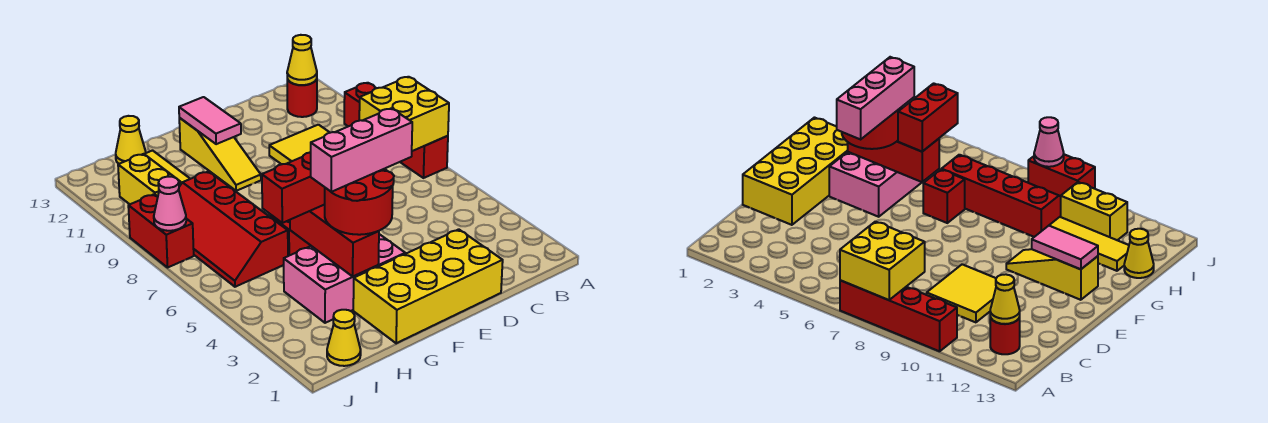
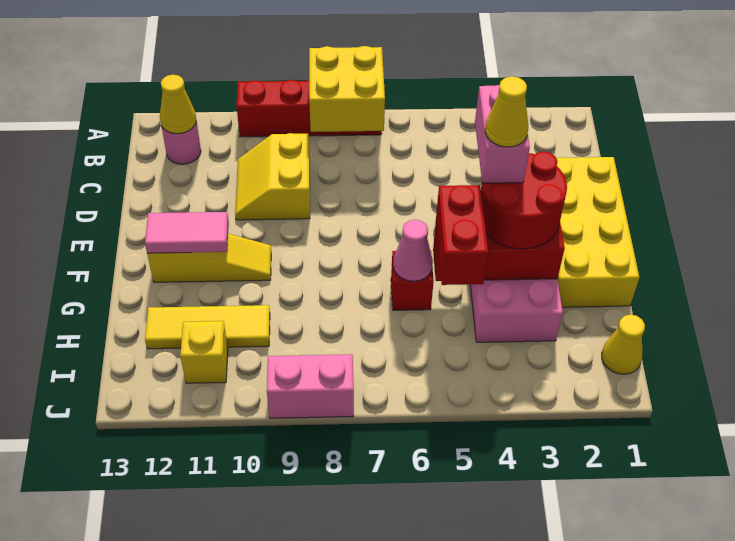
red round brick B12 level 1 -> pink round brick B12 level 1
yellow tile C9:D10 level 1 -> yellow slope C9:D10 level 1 top 9
pink brick E4:G4 level 4 -> pink brick E4:F4 level 4
red slope H6:I9 level 1 top H -> none
yellow cone H13 level 1 -> yellow cone F4 level 5
yellow brick I10:I11 level 1 -> yellow brick I11 level 1
red brick J8:J9 level 1 -> pink brick J8:J9 level 1
pink cone J8 level 2 -> pink cone G6 level 2

